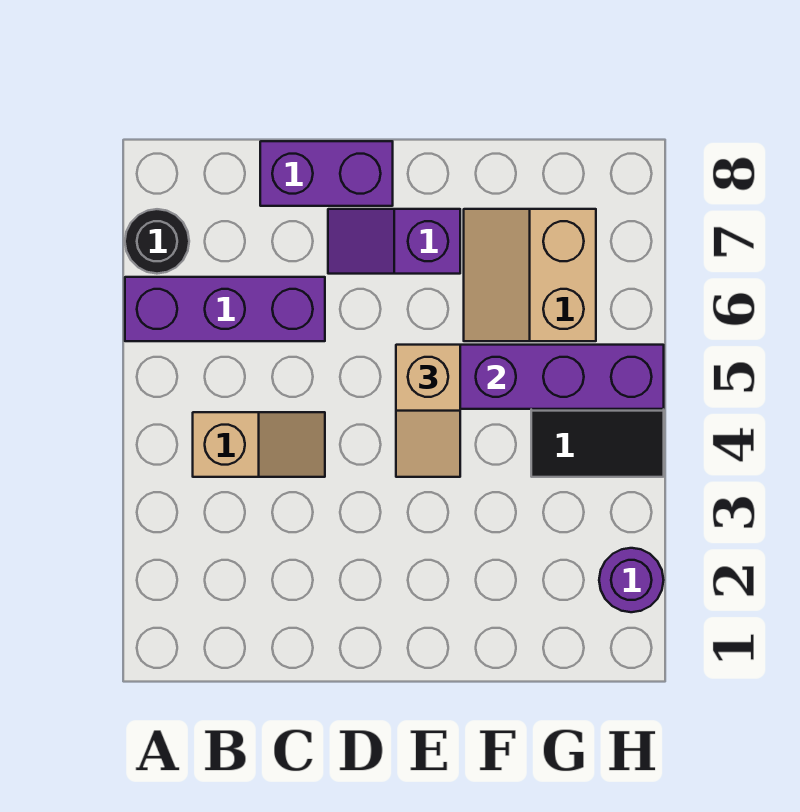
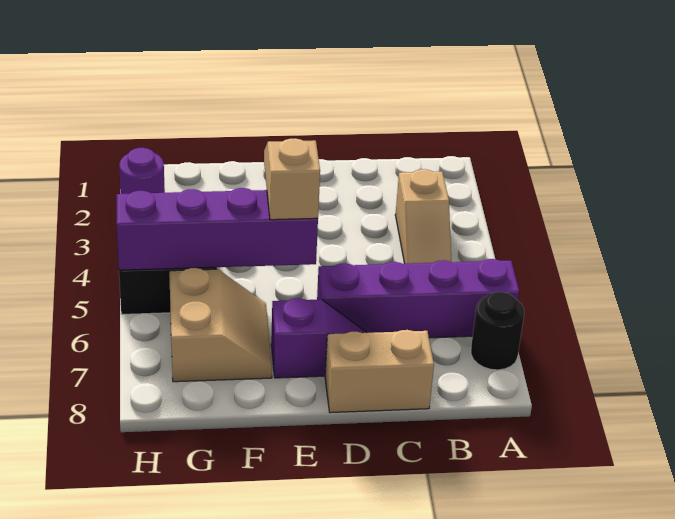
purple brick A6:C6 level 1 -> purple brick A6:D6 level 1
tan slope B4:C4 level 1 top B -> tan slope B3:B4 level 1 top 3
purple brick C8:D8 level 1 -> tan brick C8:D8 level 1

